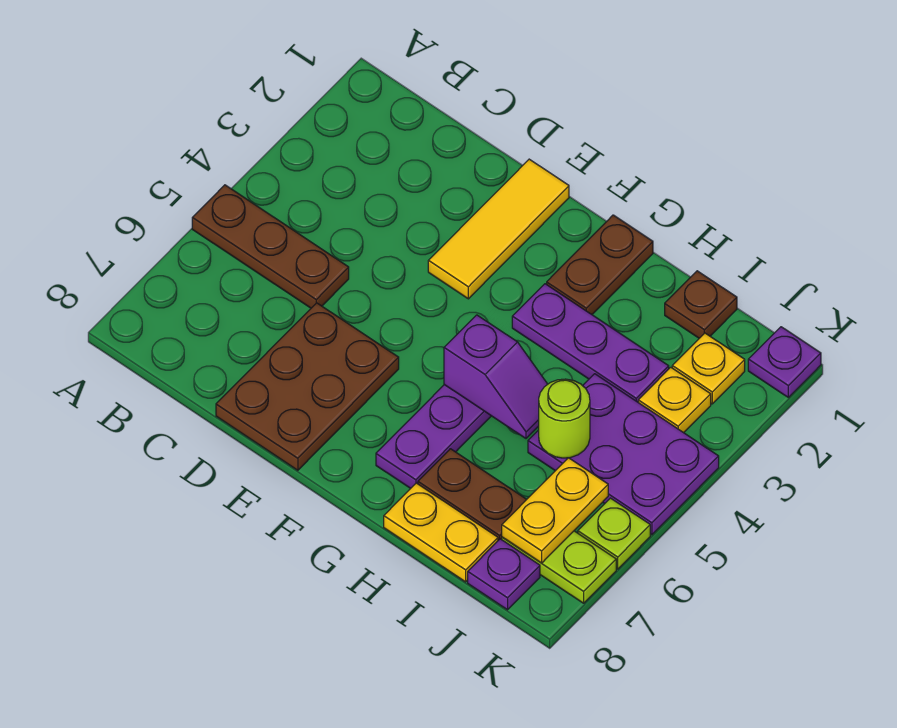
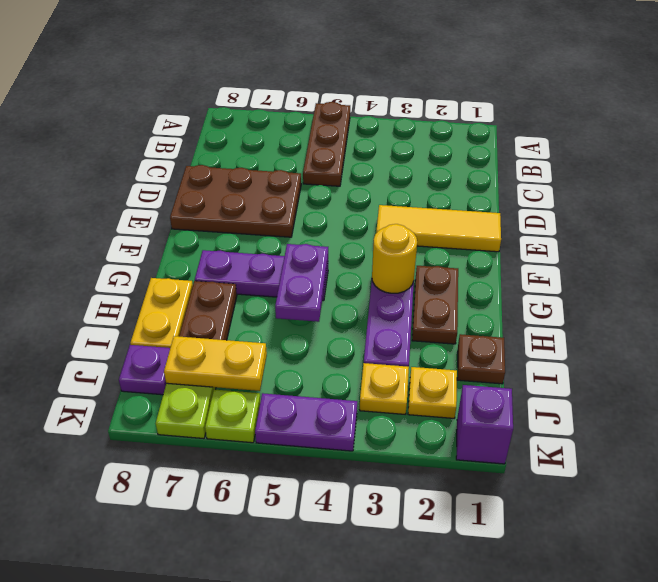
brown plate G1:G2 level 1 -> brown plate G2:H2 level 1
none -> yellow round brick G3 level 2
purple slope G5:H5 level 2 top G -> purple plate G5:H5 level 2
purple plate I4:K5 level 1 -> purple plate K4:K5 level 1
lime round brick I5 level 2 -> none
purple plate K1 level 1 -> purple brick K1 level 1

